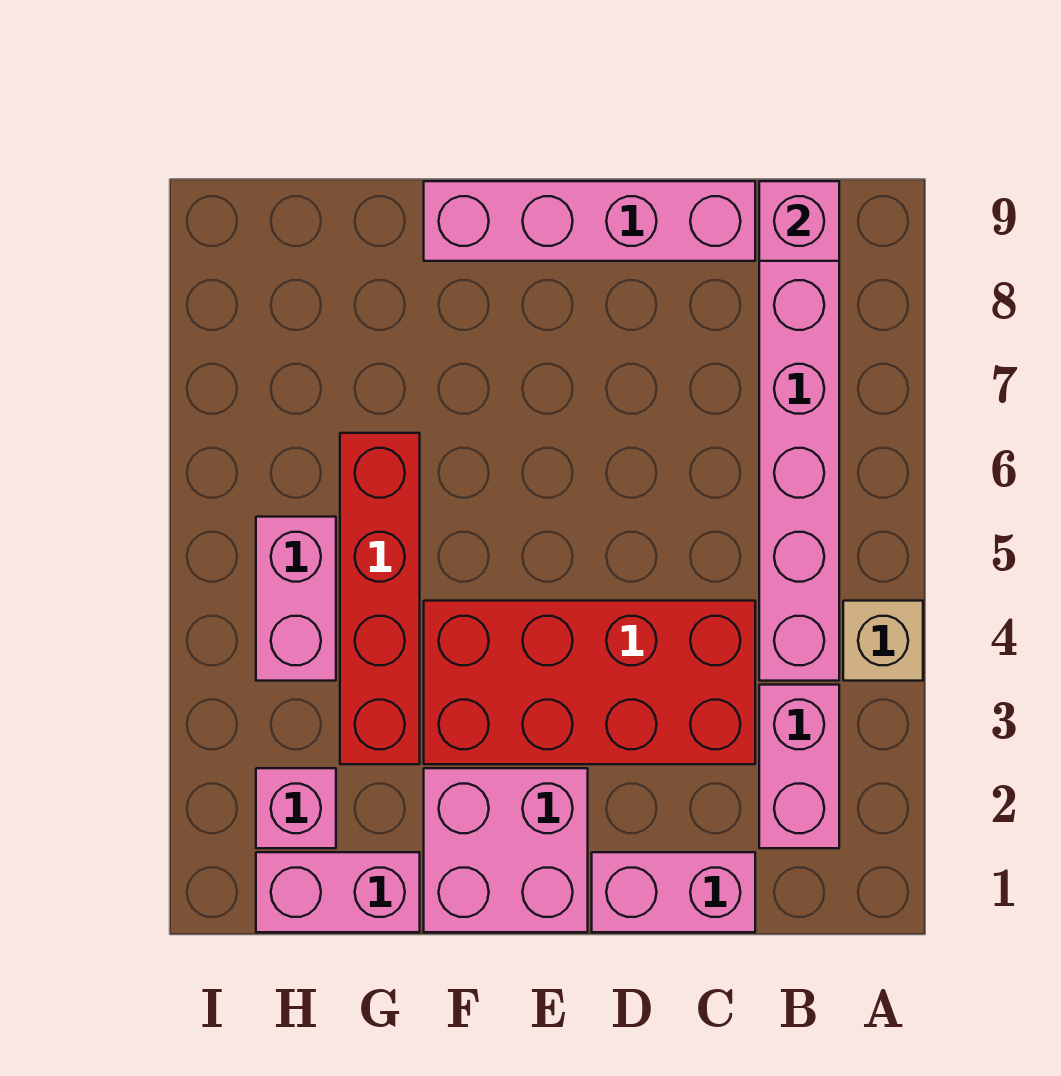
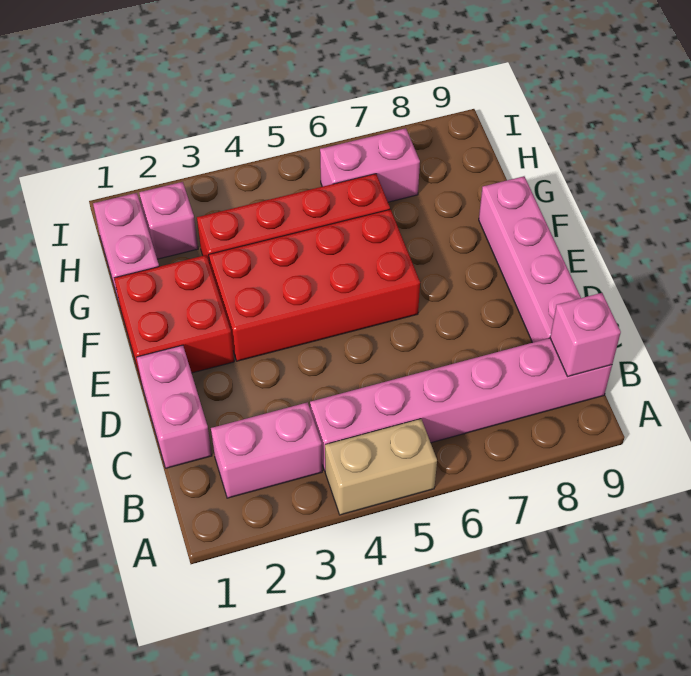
tan brick A4 level 1 -> tan brick A4:A5 level 1
red brick C3:F4 level 1 -> red brick E3:F6 level 1
pink brick E1:F2 level 1 -> red brick E1:F2 level 1
pink brick H4:H5 level 1 -> pink brick H6:H7 level 1

